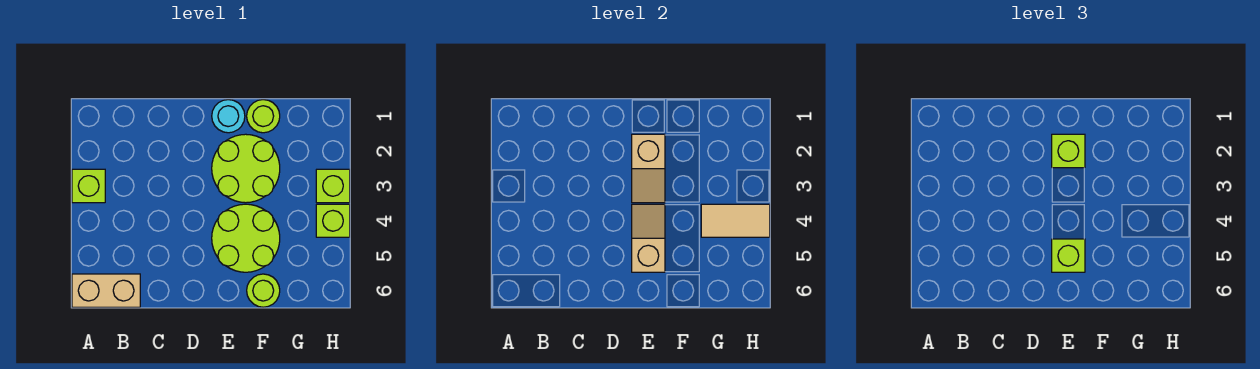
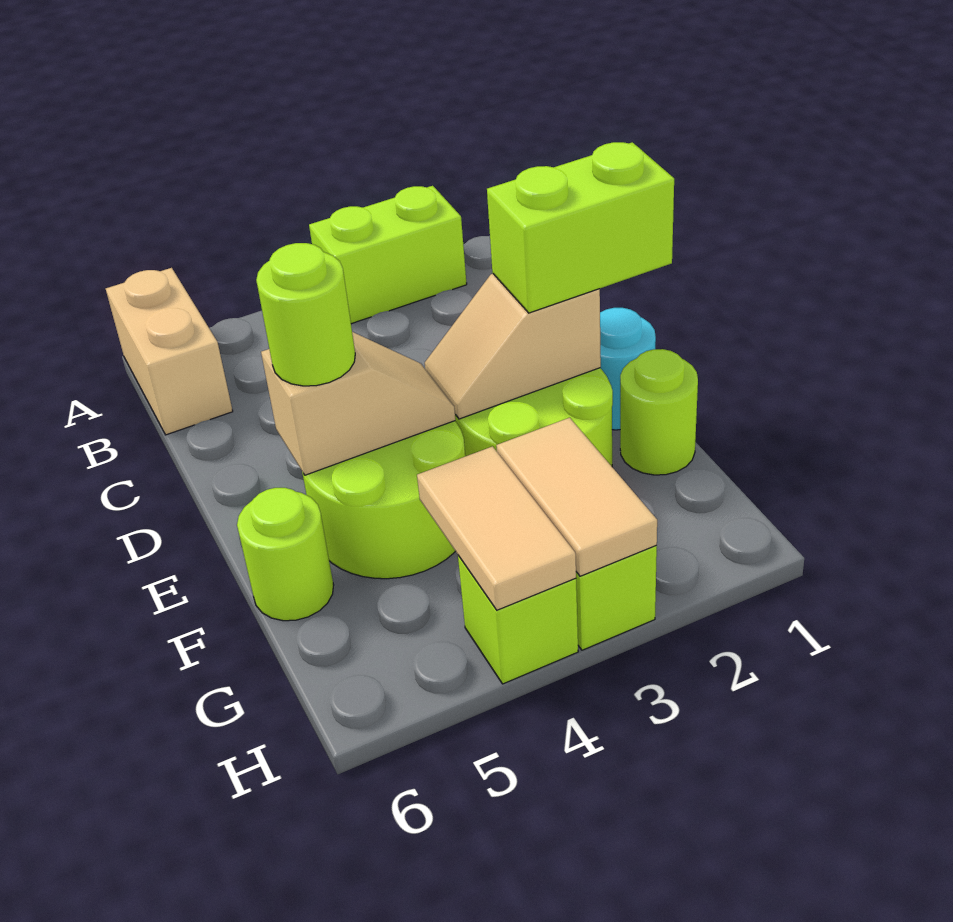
lime brick A3 level 1 -> lime brick A2:A3 level 1
lime brick E2 level 3 -> lime brick E1:E2 level 3
lime brick E5 level 3 -> lime round brick E5 level 3
none -> tan tile G3:H3 level 2

